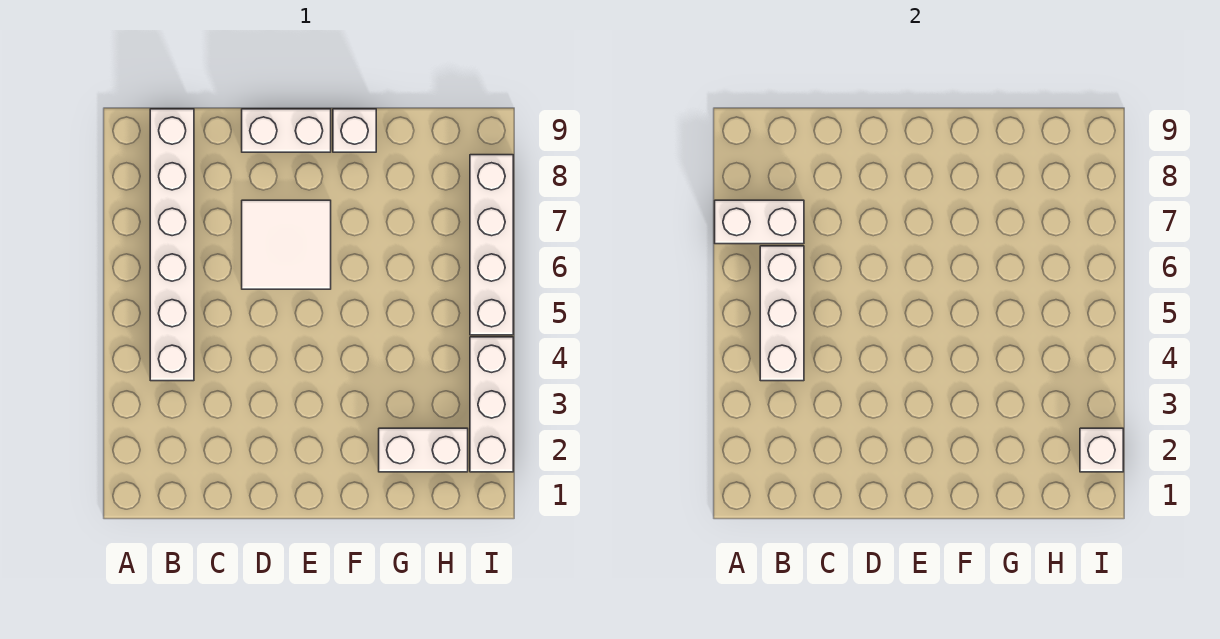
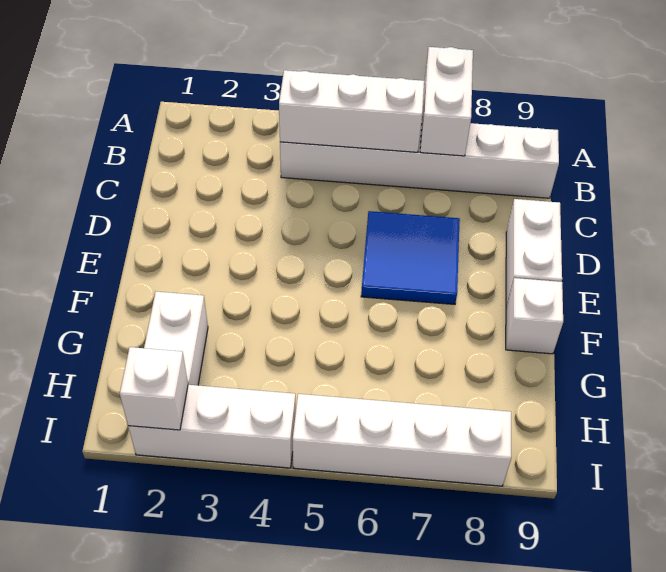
white tile D6:E7 level 1 -> blue tile D6:E7 level 1

